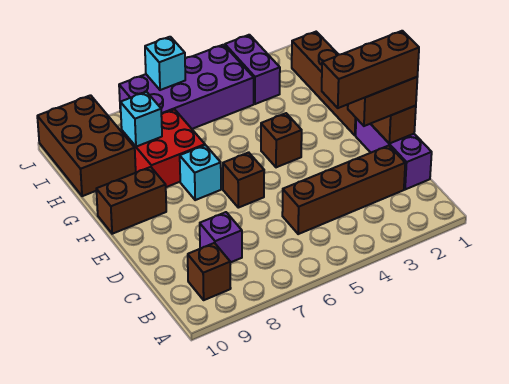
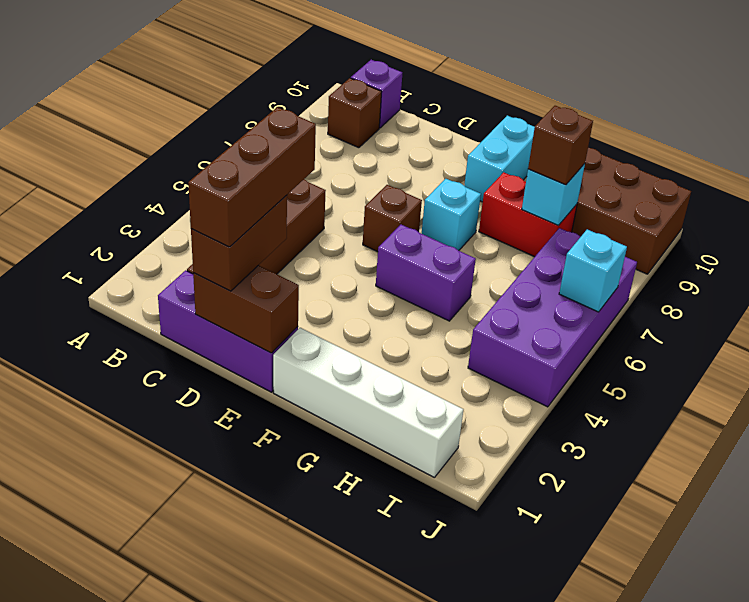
purple brick C8 level 1 -> purple brick B10 level 1
brown brick F1:I1 level 1 -> white brick F1:I1 level 1
brown brick F4 level 1 -> brown brick H8 level 3
brown brick F9:F10 level 1 -> cyan brick F9:F10 level 1
red brick G7:H8 level 1 -> red brick G8:H8 level 1
purple brick I3:J3 level 1 -> purple brick F5:G5 level 1

